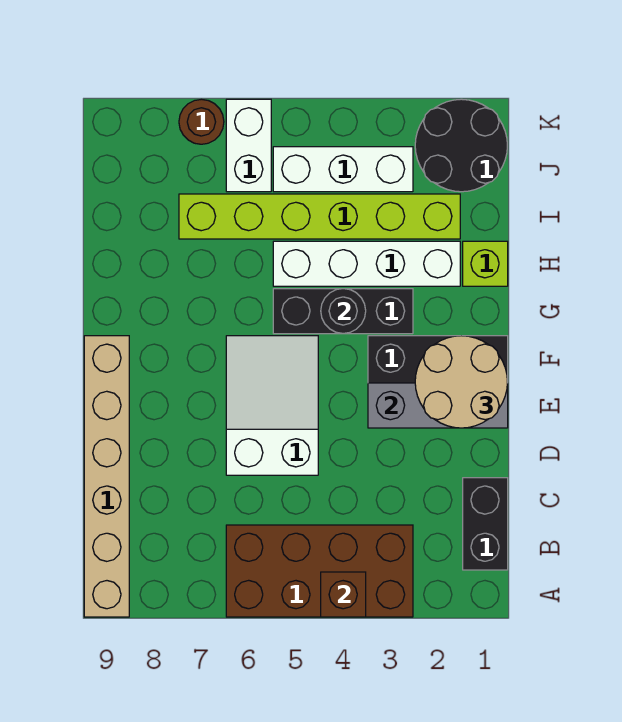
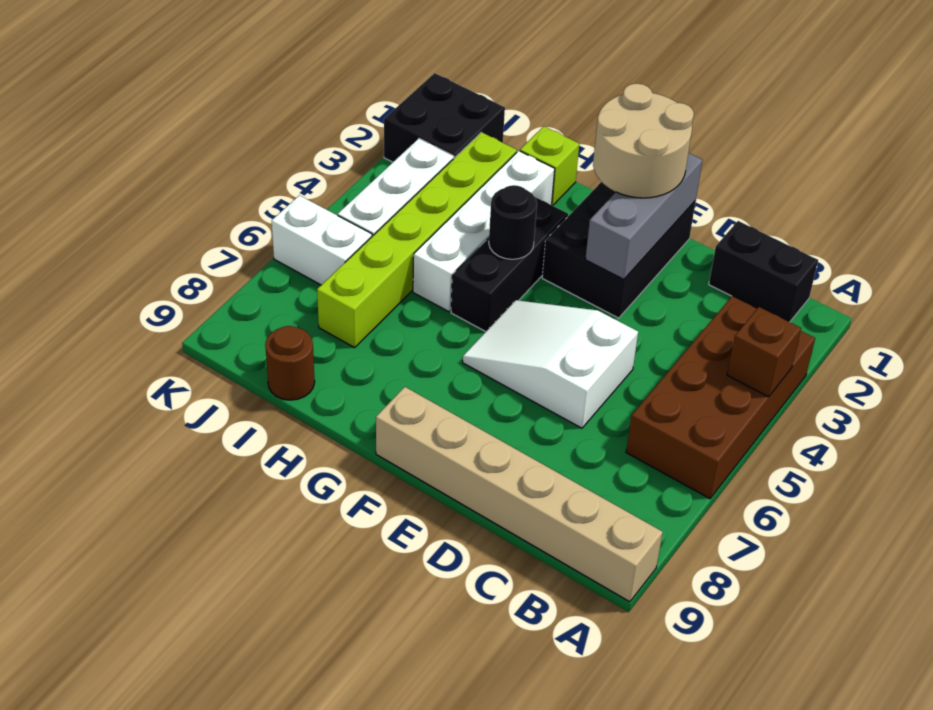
black round brick J1:K2 level 1 -> black brick J1:K2 level 1
brown round brick K7 level 1 -> brown round brick I9 level 1

